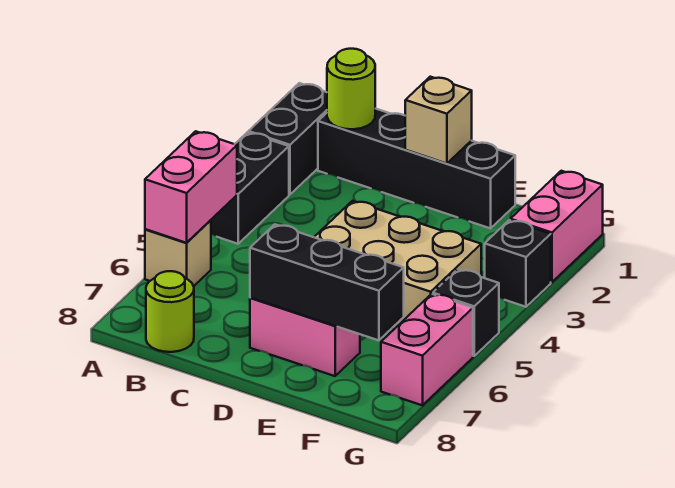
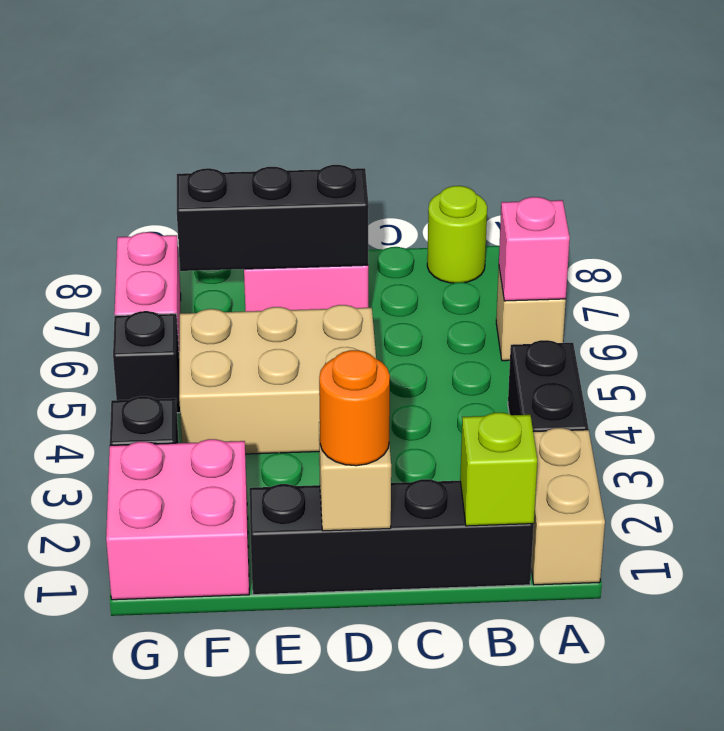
black brick A1:A2 level 1 -> tan brick A1:A2 level 1
pink brick A5:A6 level 2 -> pink brick A6 level 2
lime round brick B1 level 2 -> lime brick B1 level 2
none -> orange round brick D1 level 3
pink brick G1:G2 level 1 -> pink brick F1:G2 level 1

